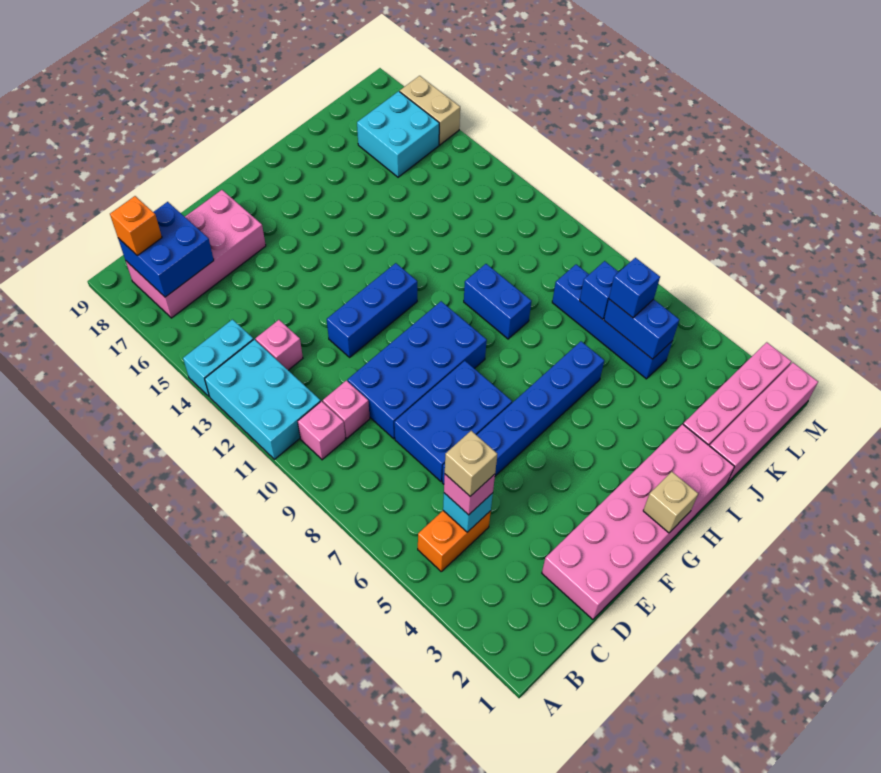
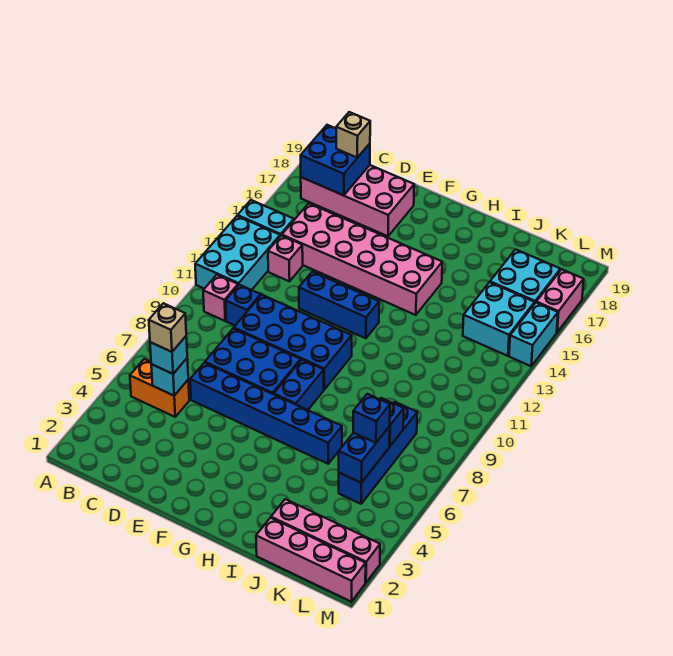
orange brick B18 level 3 -> none
pink brick C5 level 3 -> cyan brick C5 level 3
pink brick C10 level 1 -> blue brick C10 level 1
pink brick D1:I2 level 1 -> pink brick C14:H15 level 1
tan brick G1 level 2 -> tan brick C18 level 3
blue brick I9:I10 level 1 -> blue brick G7:G8 level 1
none -> cyan brick K14:L15 level 1
none -> cyan brick M14:M15 level 1
tan brick M16:M17 level 1 -> pink brick M16:M17 level 1

